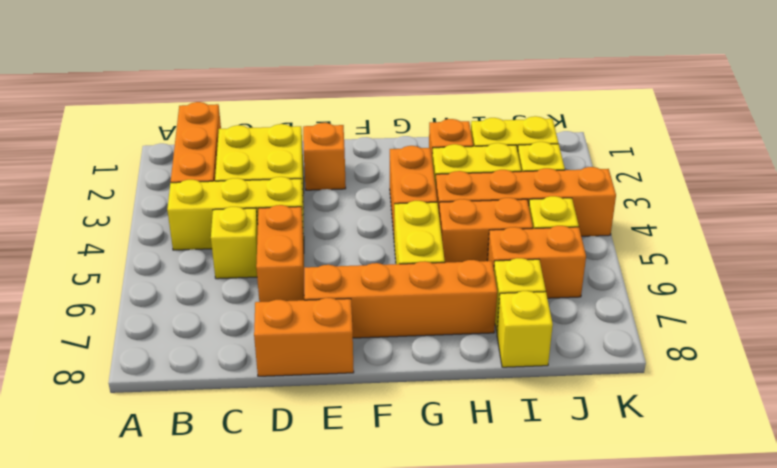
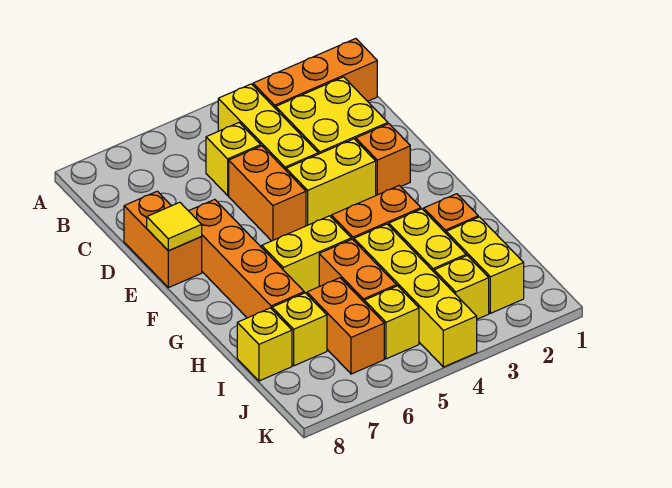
orange brick D5:D6 level 1 -> orange brick D5:E5 level 1
none -> yellow brick E3:E4 level 1
none -> yellow tile E8 level 2
orange brick H4:K4 level 1 -> yellow brick H4:K4 level 1

